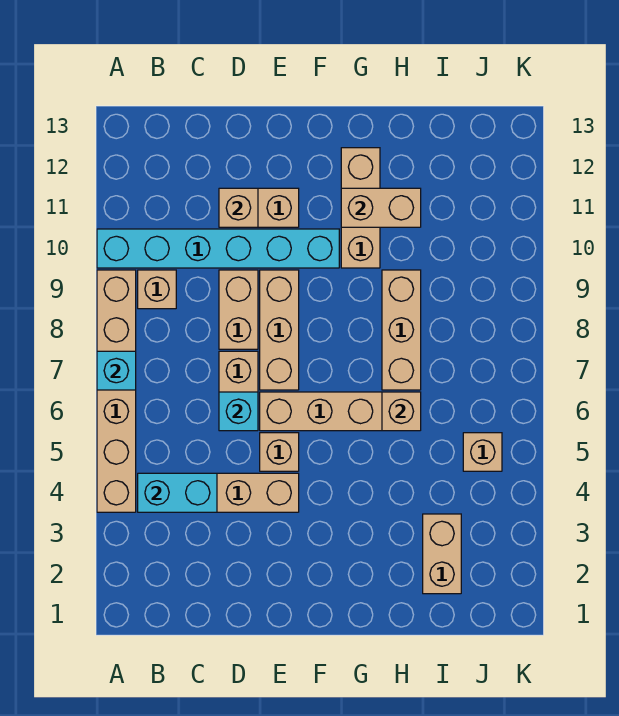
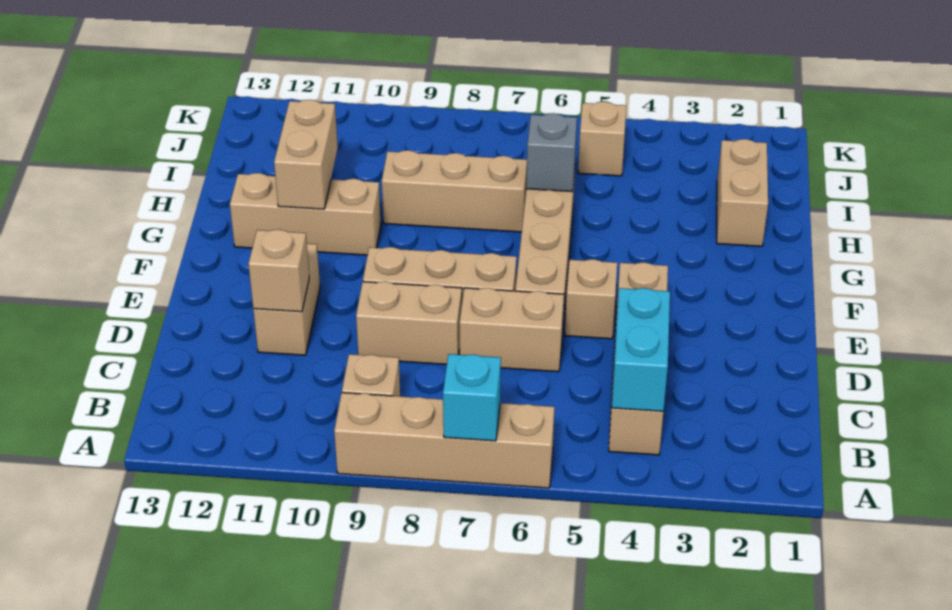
tan brick A4:A9 level 1 -> tan brick A6:A9 level 1
cyan brick A10:F10 level 1 -> none
cyan brick D6 level 2 -> none
tan brick H6 level 2 -> grey brick H6 level 2
tan brick I2:I3 level 1 -> tan brick H2:I2 level 1

